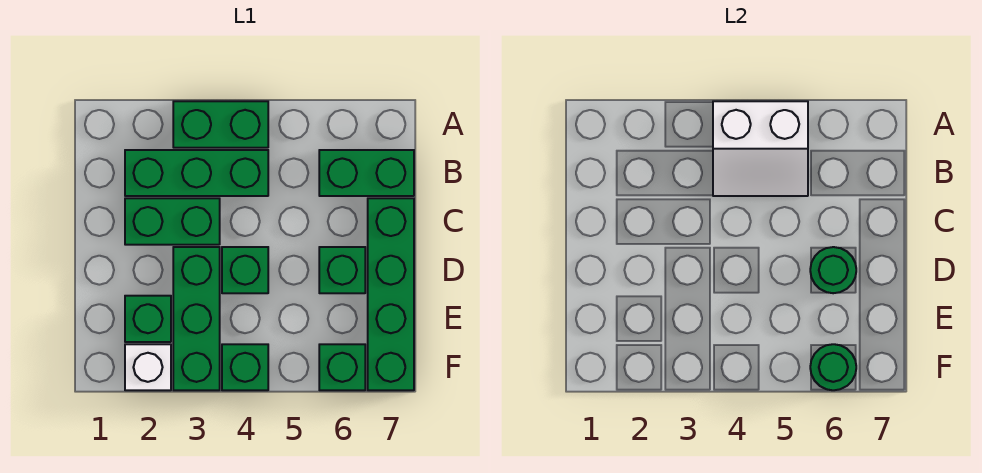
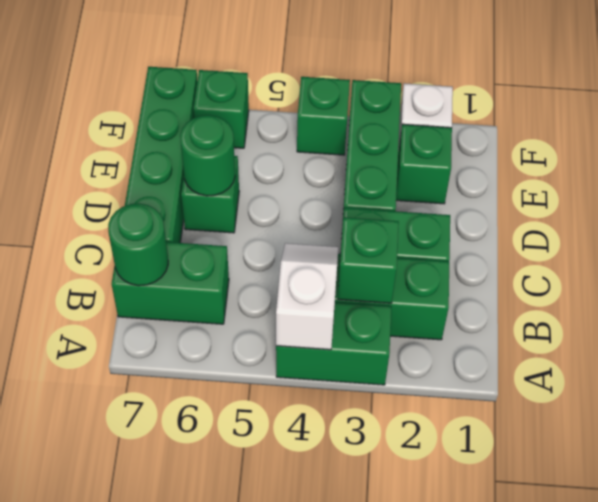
white slope A4:B5 level 2 top A -> white slope A4:B4 level 2 top A
green brick D4 level 1 -> green brick B3 level 2
green round brick F6 level 2 -> green round brick B7 level 2

